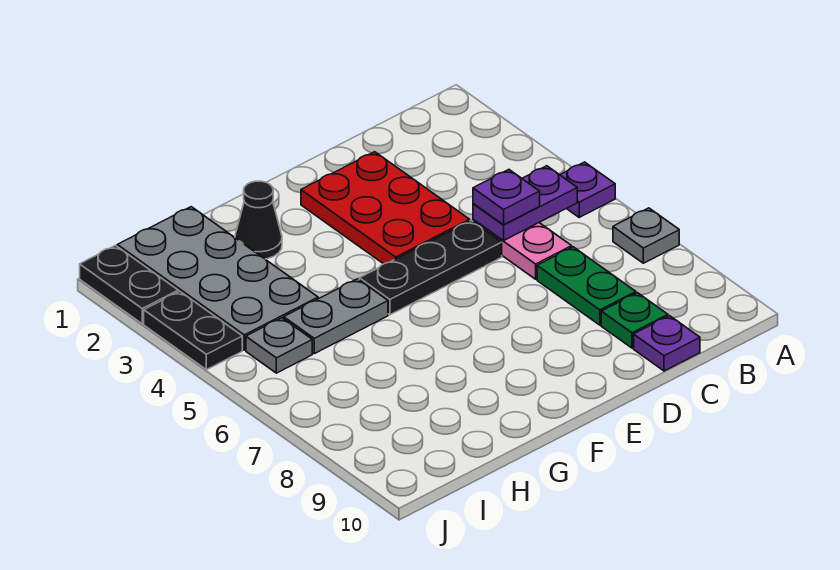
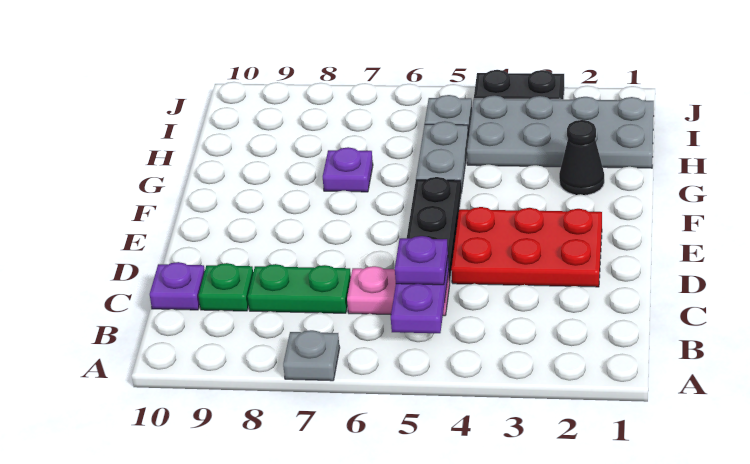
purple plate A5 level 1 -> purple plate G7 level 1
black plate J1:J2 level 1 -> none

